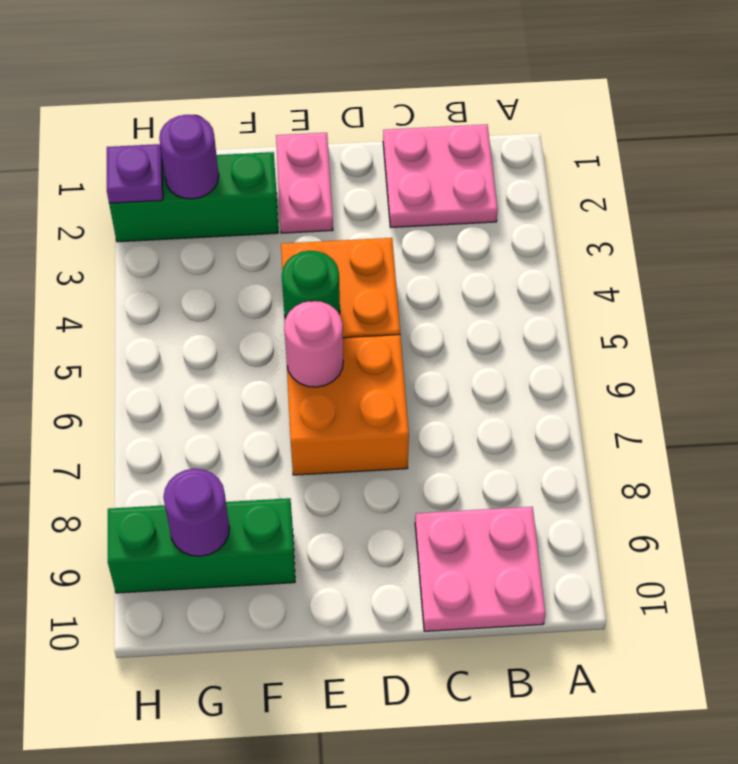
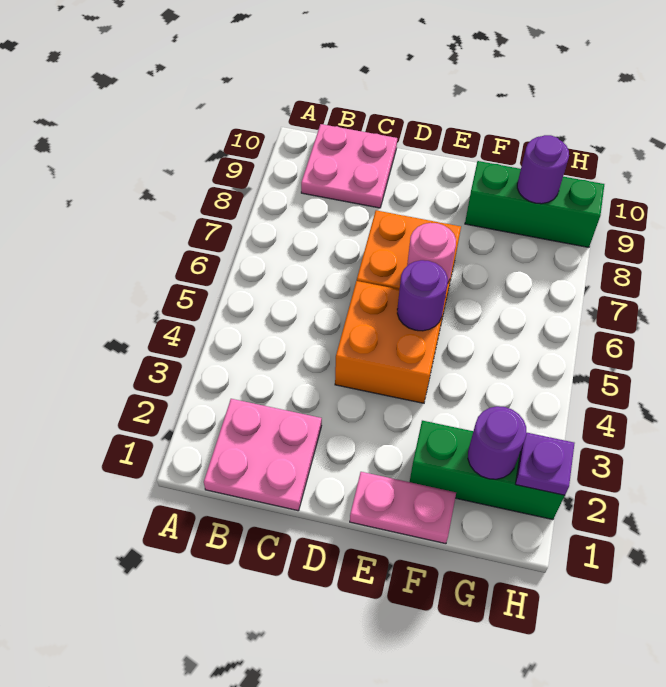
pink plate E1:E2 level 1 -> pink plate E1:F1 level 1
green round brick E5 level 2 -> purple round brick E5 level 2

